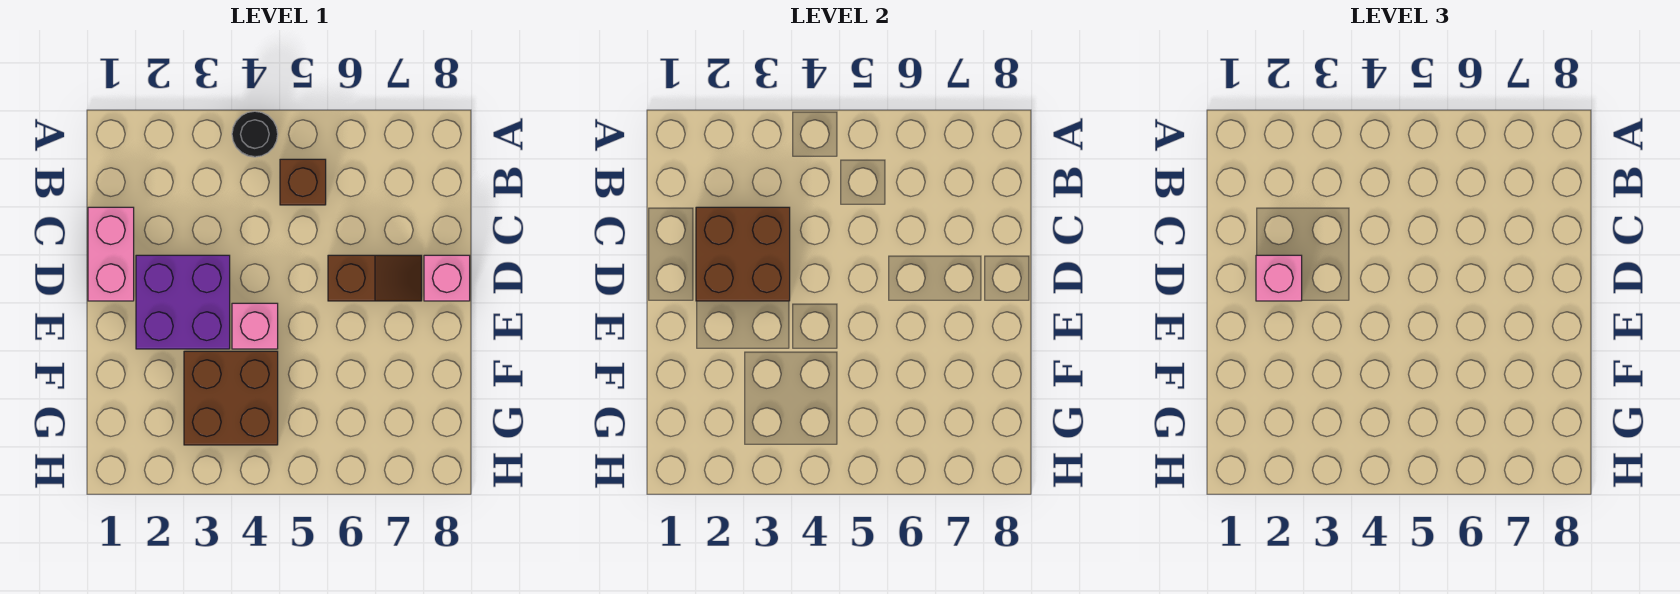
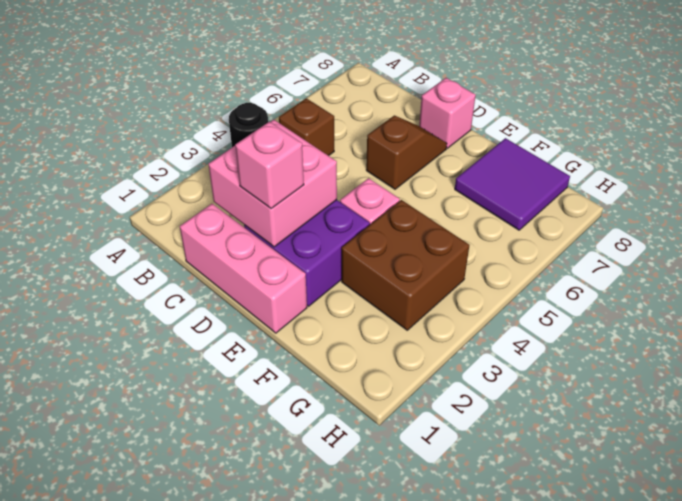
pink brick C1:D1 level 1 -> pink brick C1:E1 level 1
brown brick C2:D3 level 2 -> pink brick C2:D3 level 2
none -> purple tile F7:G8 level 1

